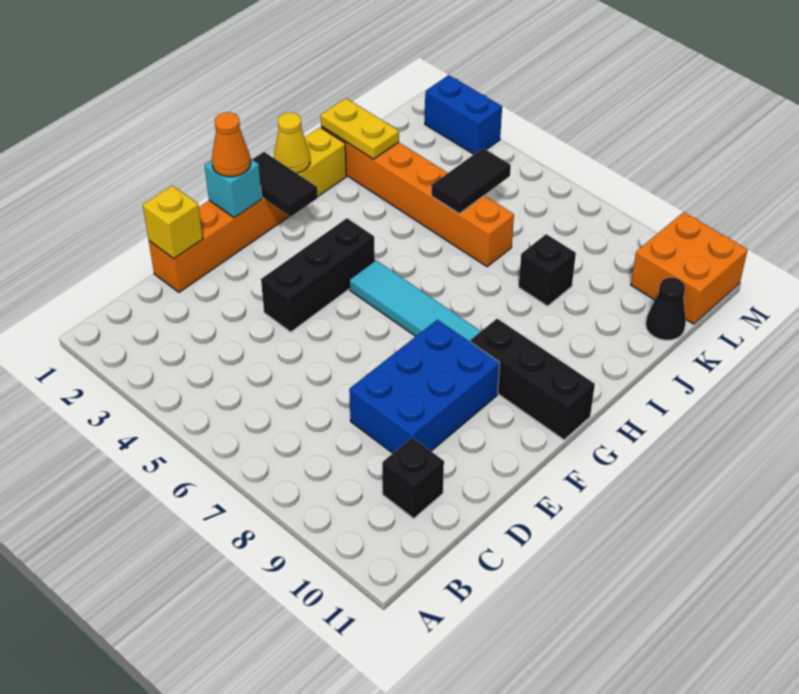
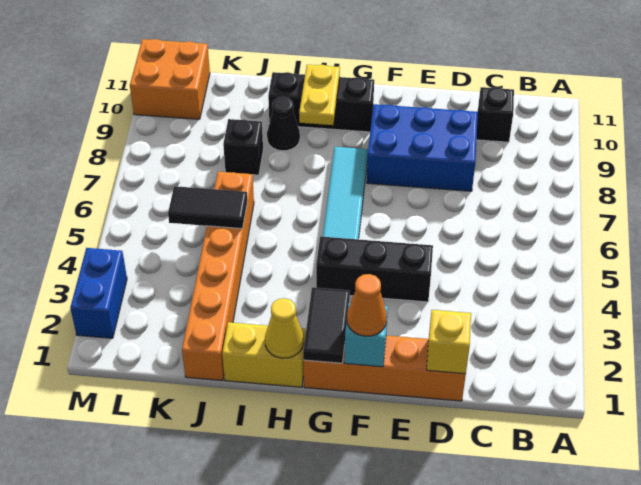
black brick G9:G11 level 1 -> black brick G10:I10 level 1
yellow plate J1:J2 level 2 -> yellow plate H9:H10 level 2
black cone K11 level 1 -> black cone I9 level 1

